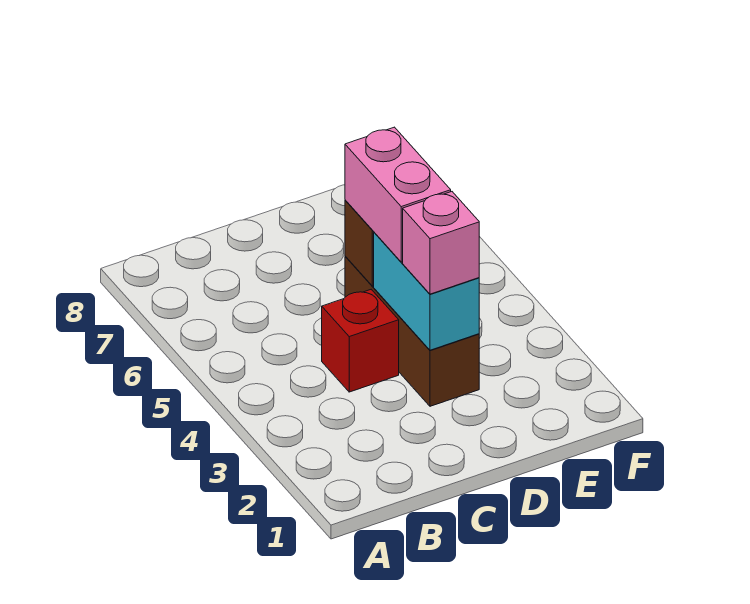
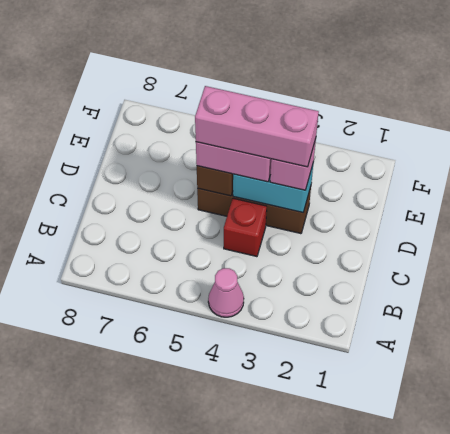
none -> pink cone A4 level 1
none -> pink brick D3:D5 level 4

